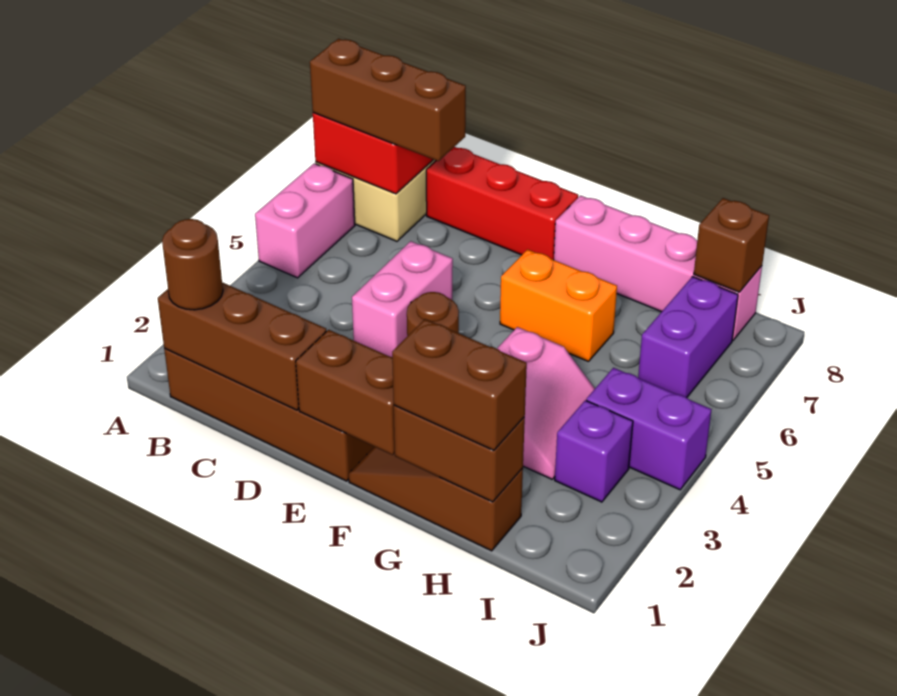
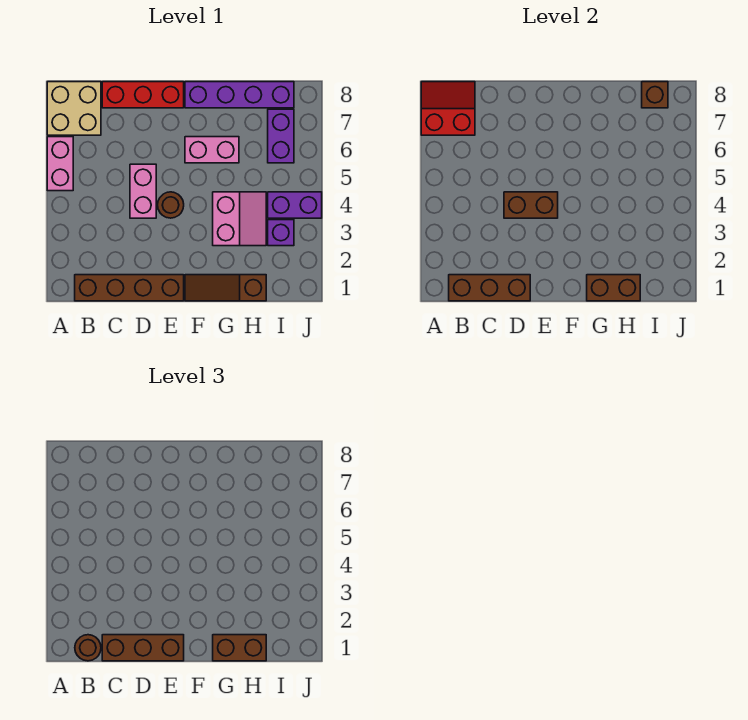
brown brick A7:C7 level 3 -> brown brick C1:E1 level 3
brown brick E1:F1 level 2 -> brown brick D4:E4 level 2
orange brick F6:G6 level 1 -> pink brick F6:G6 level 1
pink brick F8:I8 level 1 -> purple brick F8:I8 level 1

